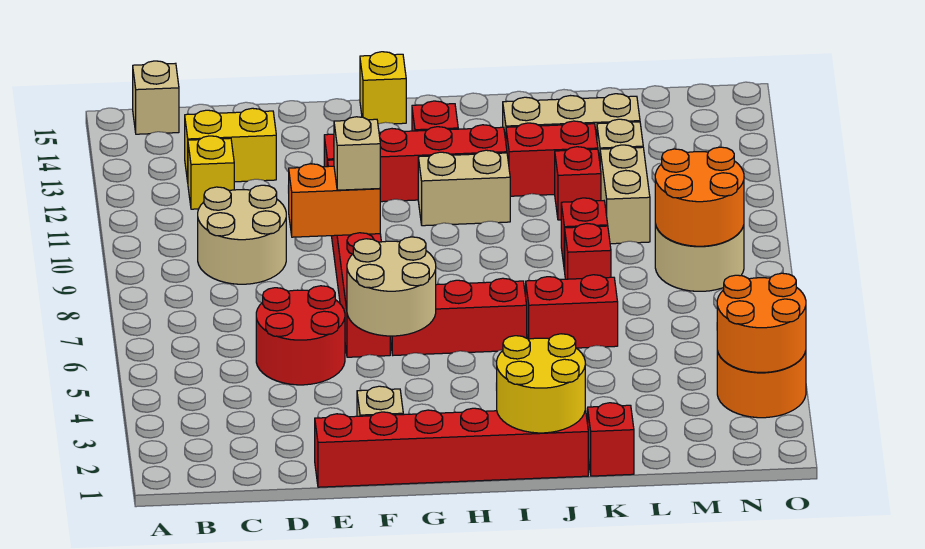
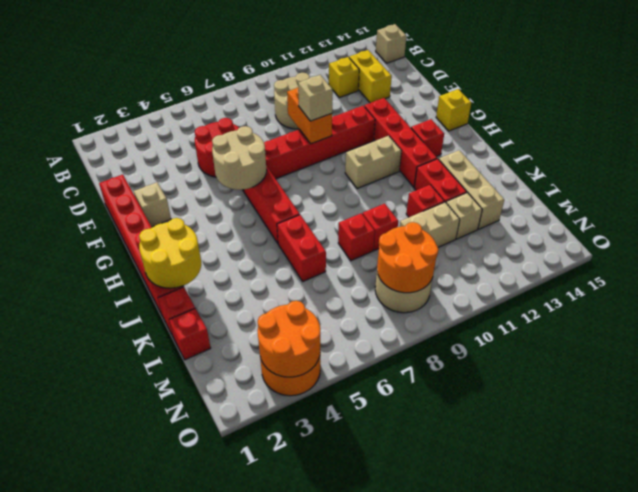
tan brick H11:I11 level 1 -> tan brick H10:H11 level 1
none -> red brick L1 level 1

